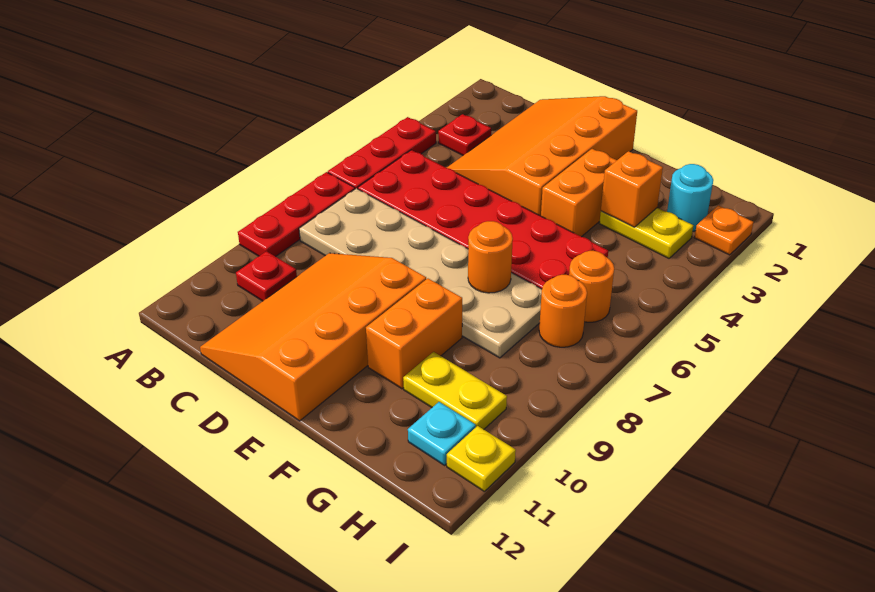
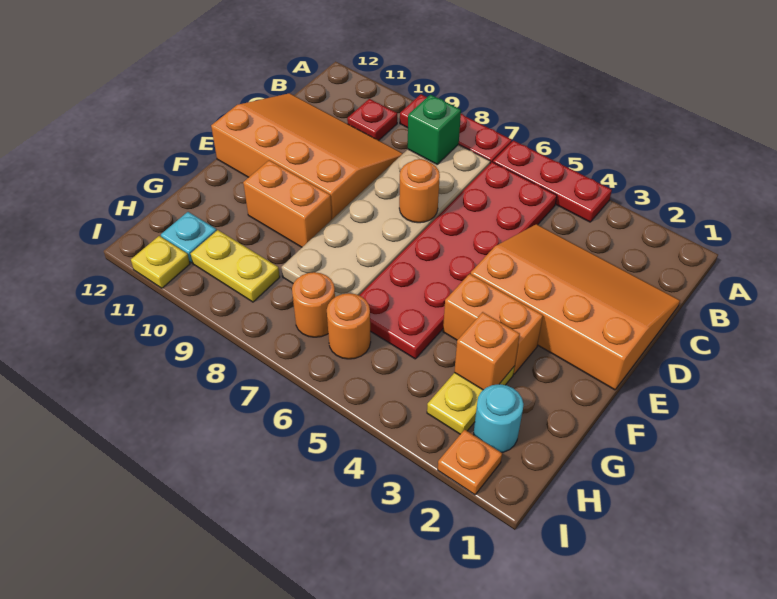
red plate B3 level 1 -> none
none -> green brick B8 level 2
orange round brick F7 level 2 -> orange round brick D7 level 2
yellow plate G10:H10 level 1 -> yellow plate H9:H10 level 1

